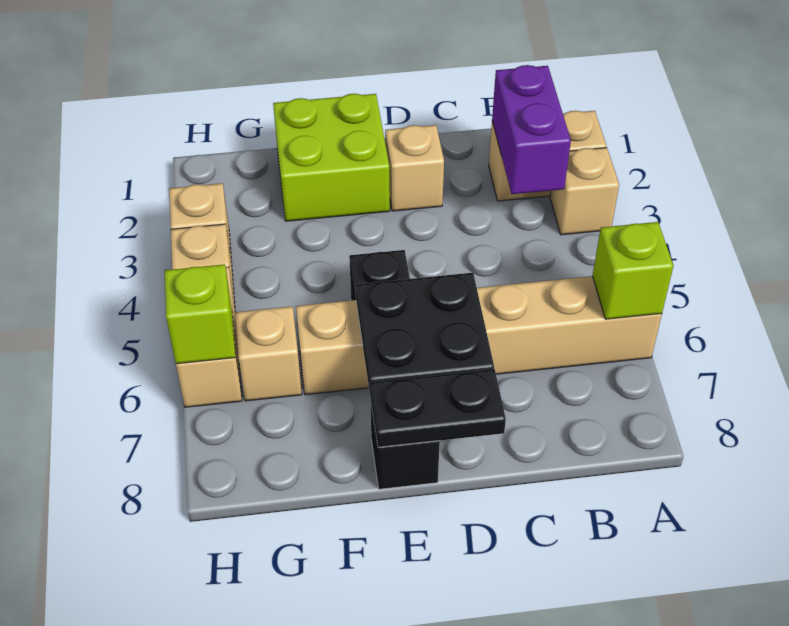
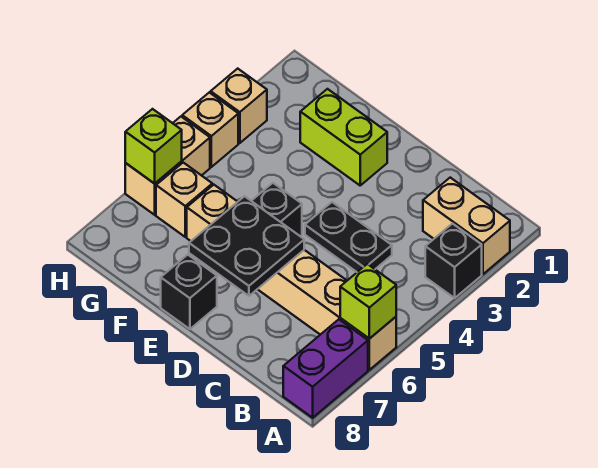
tan brick A3 level 1 -> black brick A3 level 1
purple brick B2:B3 level 2 -> purple brick A7:A8 level 1
tan brick D2 level 1 -> none
black plate D8:E8 level 2 -> black plate C4:D4 level 1
lime brick E1:F2 level 1 -> lime brick E2:F2 level 1

